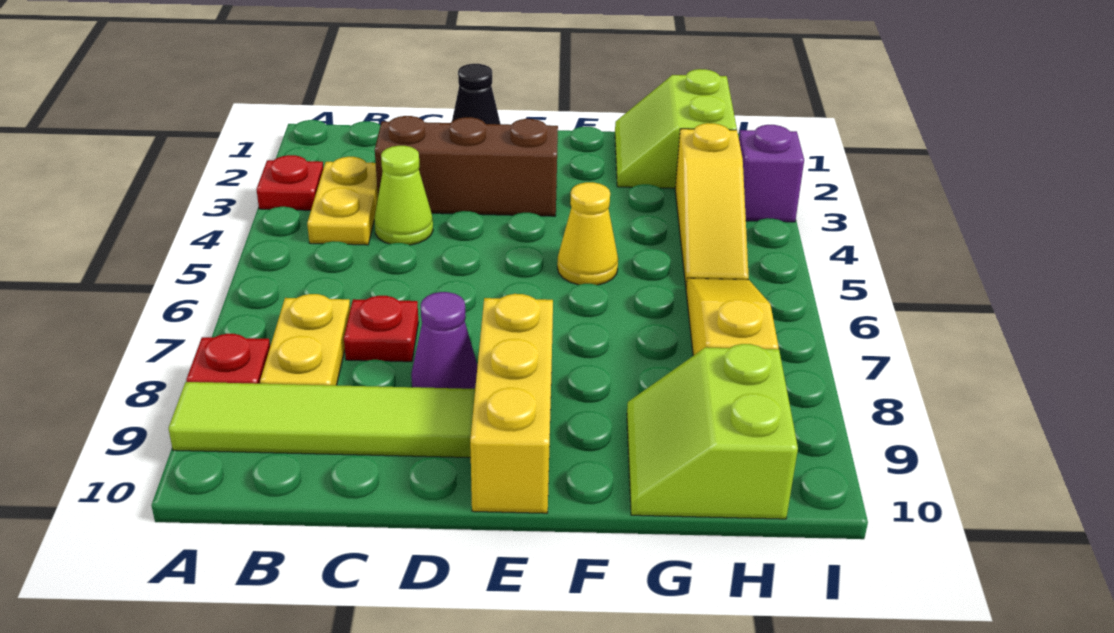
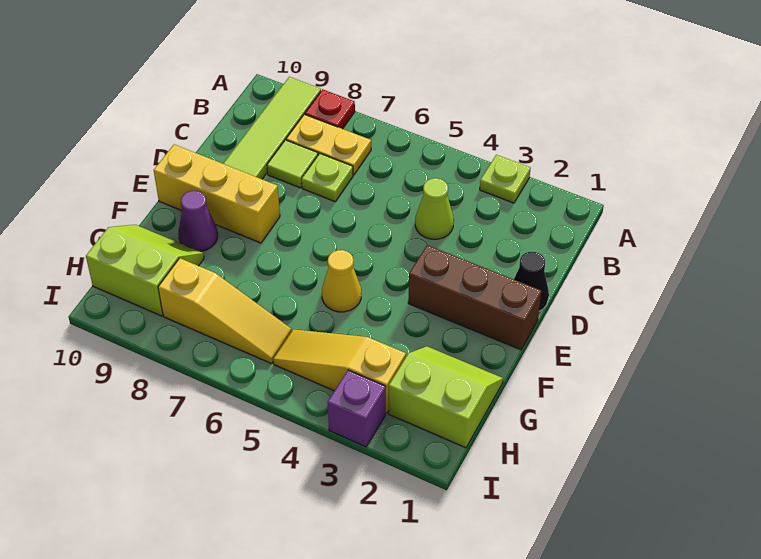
red plate A3 level 1 -> lime plate A3 level 1
yellow plate B3:B4 level 1 -> none
brown brick C3:E3 level 1 -> brown brick E1:E3 level 1
red plate C7 level 1 -> lime plate C7 level 1
none -> lime tile C8 level 1
purple cone D8 level 1 -> purple cone F9 level 1

